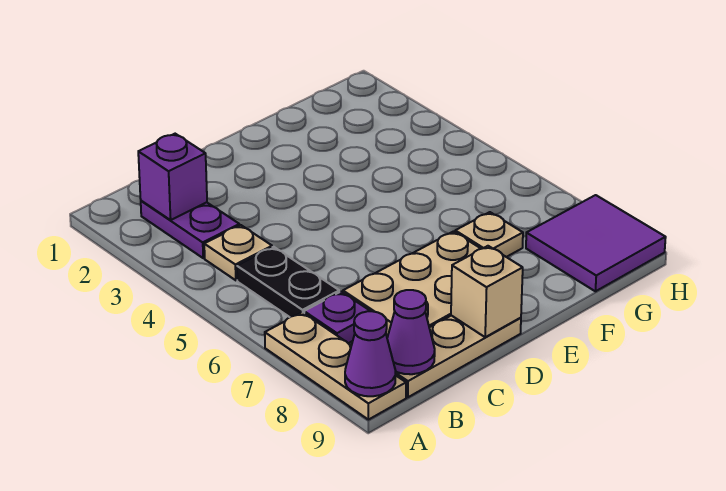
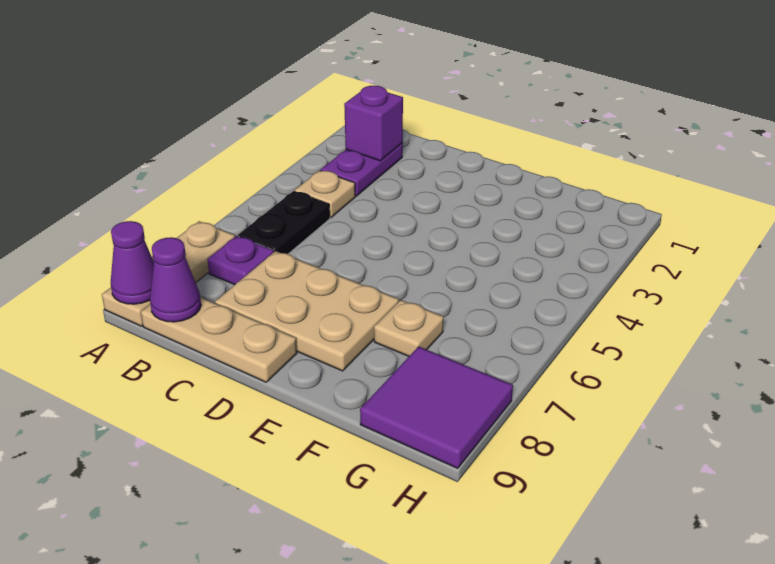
tan brick D9 level 2 -> none

